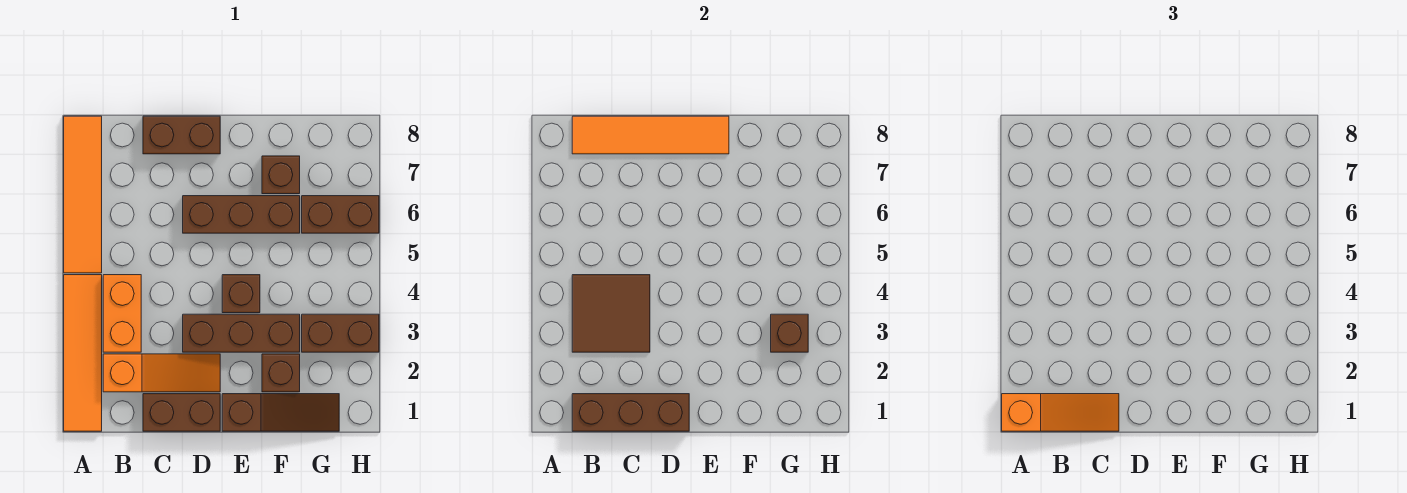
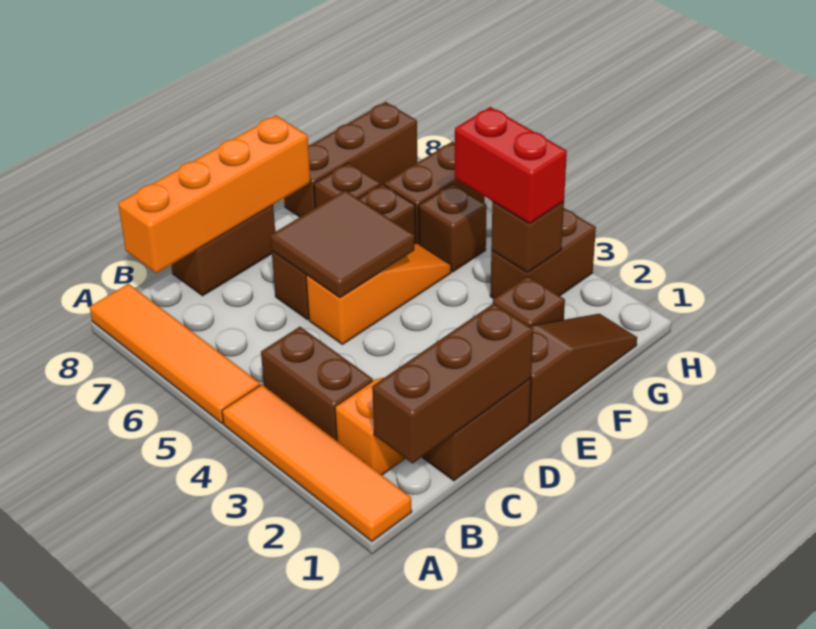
orange slope A1:C1 level 3 top A -> orange slope D5:F5 level 1 top D
orange brick B3:B4 level 1 -> brown brick B3:B4 level 1
brown tile B3:C4 level 2 -> brown tile D5:E6 level 2
orange tile B8:E8 level 2 -> orange brick B8:E8 level 2
brown brick D3:F3 level 1 -> brown brick F8:H8 level 1
brown brick E4 level 1 -> brown brick G5 level 1
none -> red brick G3:G4 level 3

